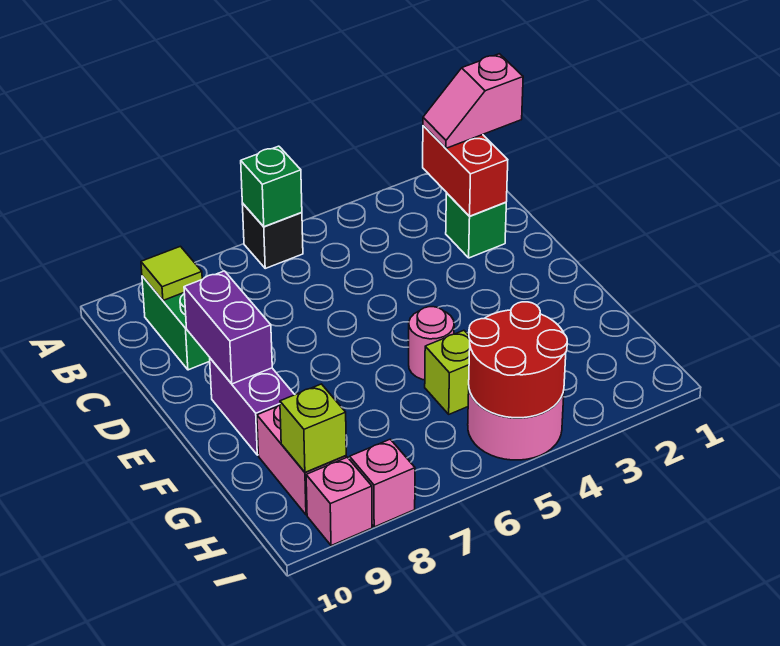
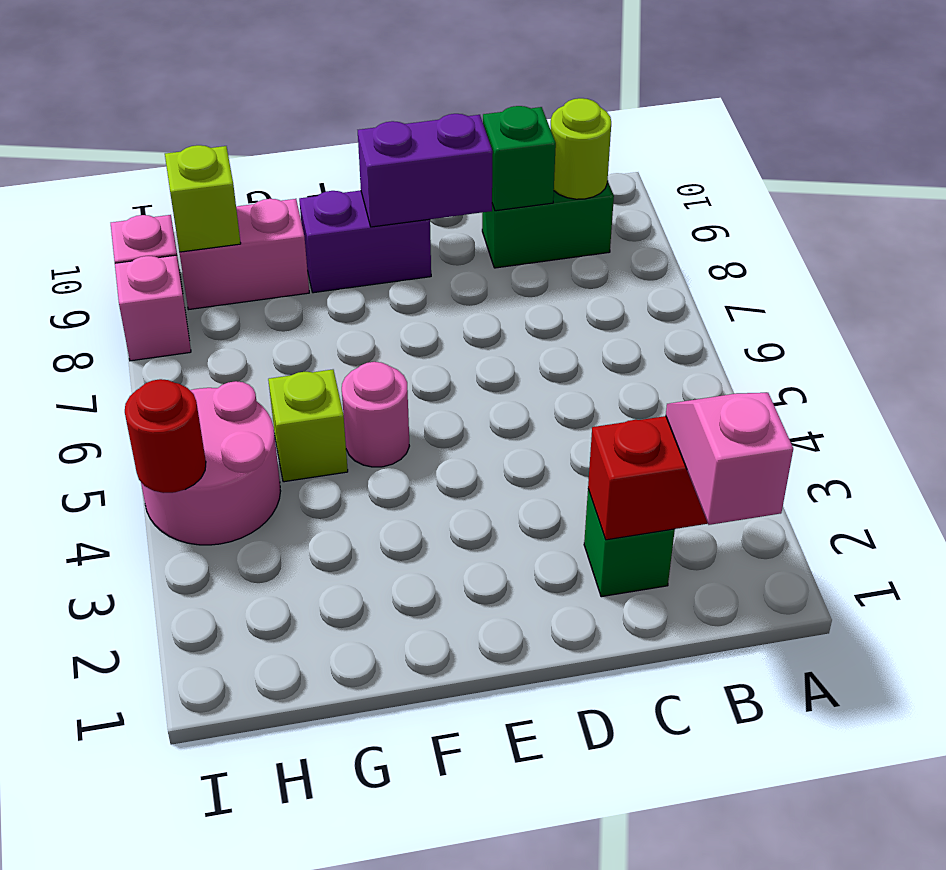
black brick A6 level 1 -> none
green brick A6 level 2 -> green brick C9 level 2
lime tile B9 level 2 -> lime round brick B9 level 2
red round brick H4:I5 level 2 -> red round brick I4 level 2

